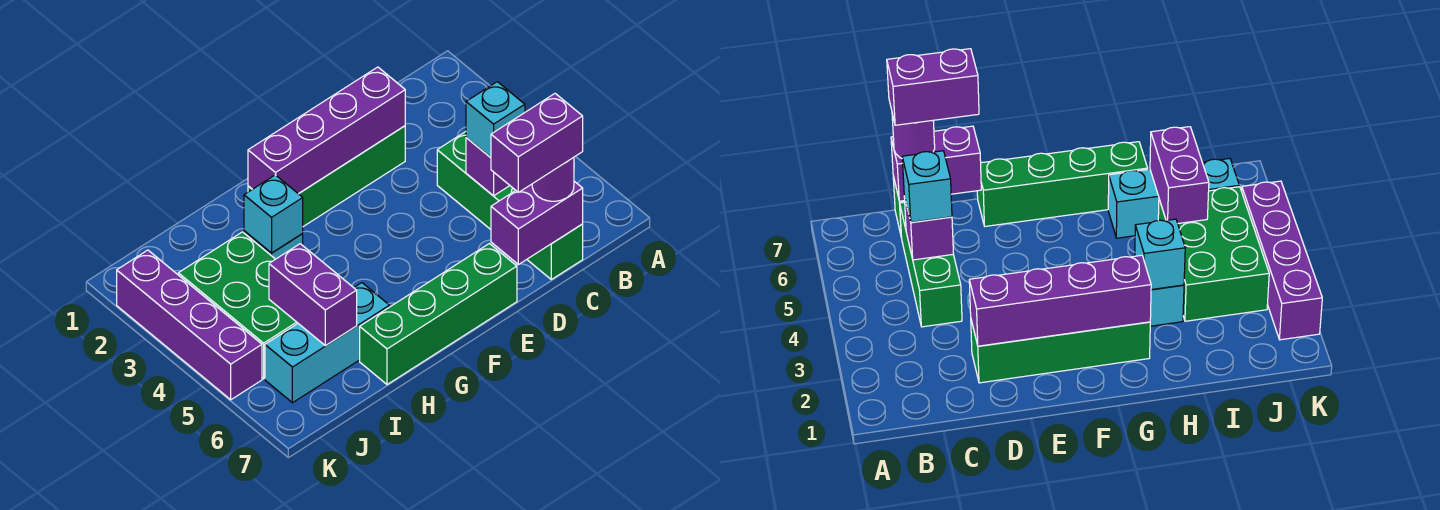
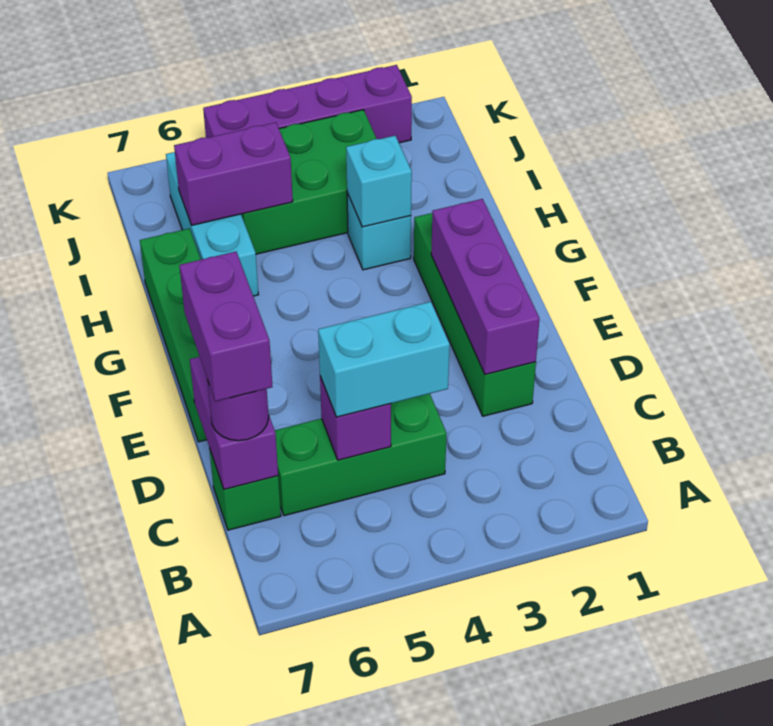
cyan brick C5 level 3 -> cyan brick C4:C5 level 3
purple brick D2:G2 level 2 -> purple brick D2:F2 level 2

